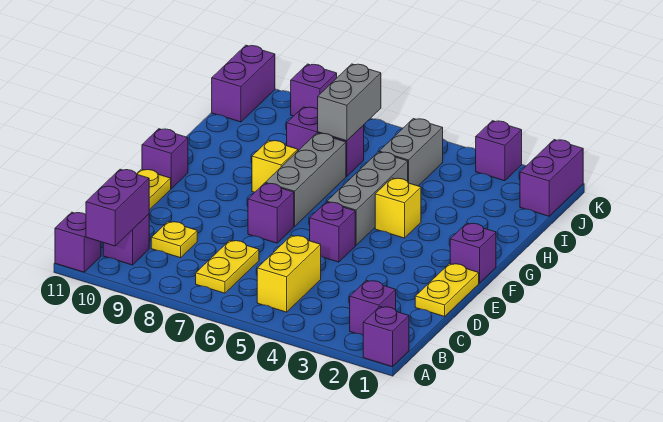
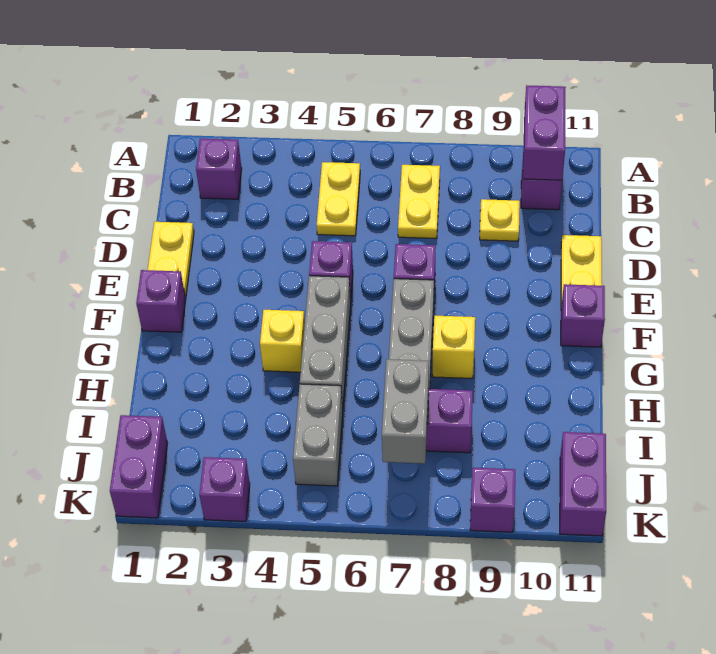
purple brick A1 level 1 -> none
purple brick A11 level 1 -> none
yellow brick B5:C5 level 1 -> yellow plate B5:C5 level 1

